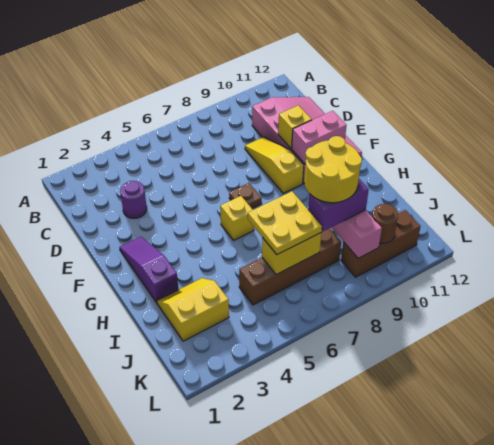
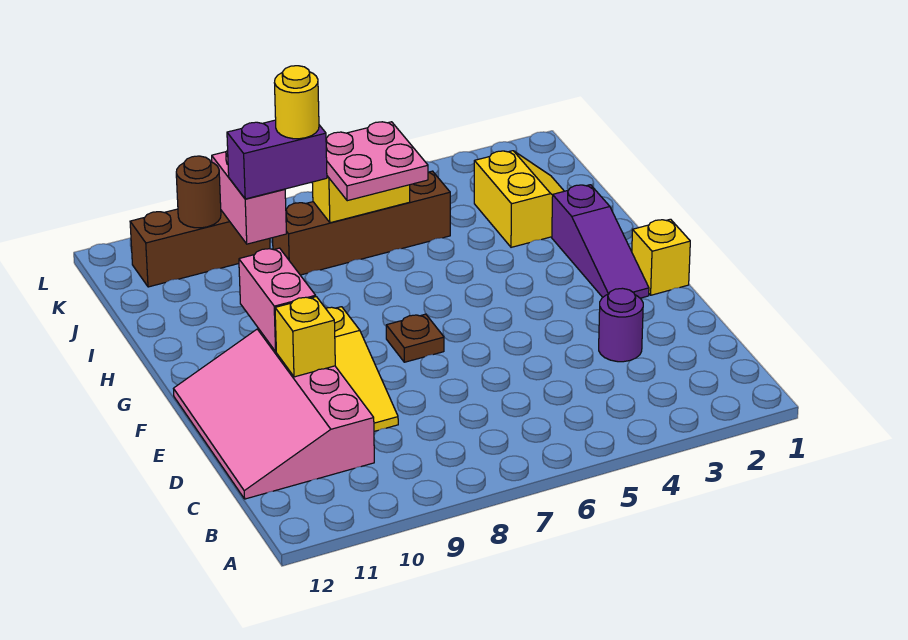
pink brick F10:F11 level 2 -> pink brick F10:G10 level 2
yellow brick G6 level 1 -> yellow brick F1 level 1
yellow slope I2:J3 level 1 top J -> yellow slope I2:J3 level 1 top 3
yellow plate I6:J7 level 3 -> pink plate I6:J7 level 3
yellow round brick I8:J9 level 4 -> yellow round brick J8 level 4

